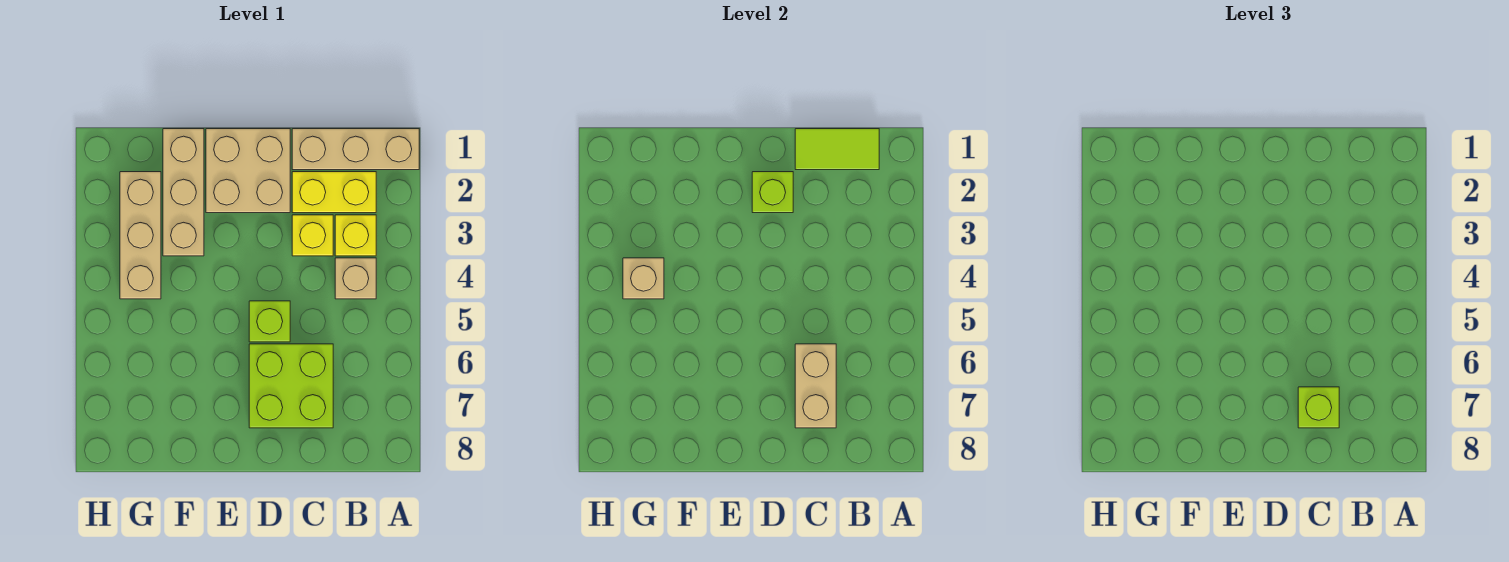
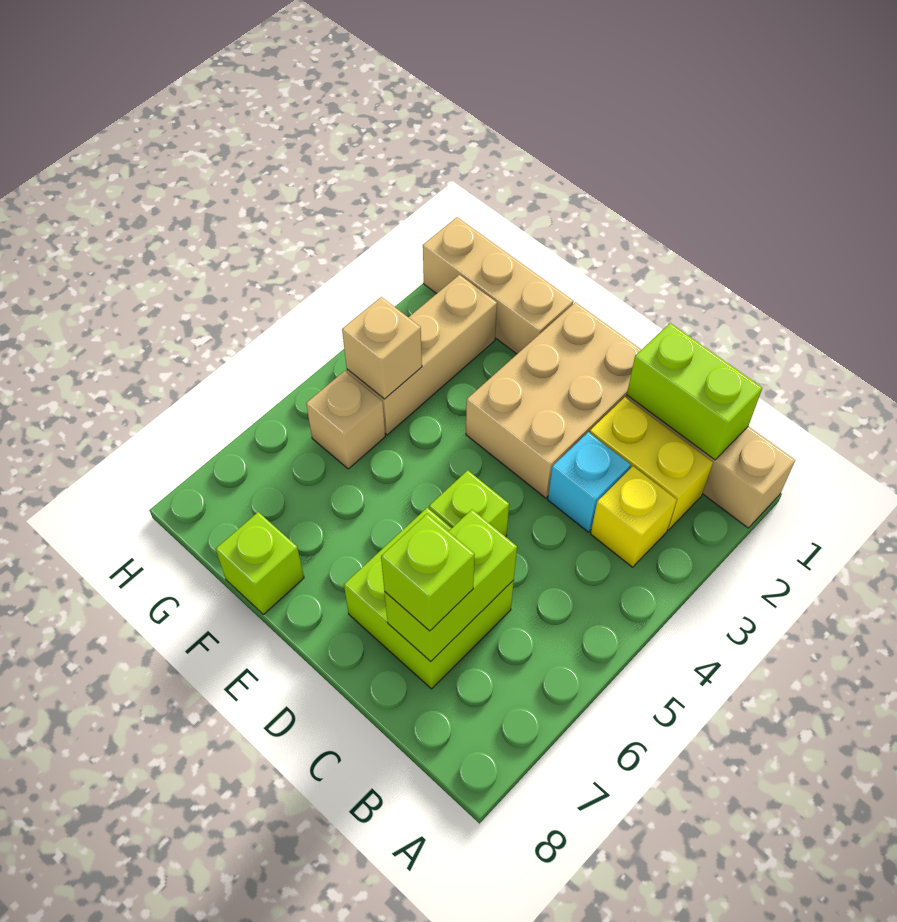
lime tile B1:C1 level 2 -> lime brick B1:C1 level 2
tan brick B4 level 1 -> tan brick G5 level 1
yellow brick C3 level 1 -> cyan brick C3 level 1
tan brick C6:C7 level 2 -> lime brick C6:C7 level 2
tan brick D1:E2 level 1 -> tan brick D1:E3 level 1
lime brick D2 level 2 -> lime brick F8 level 1
tan brick F1:F3 level 1 -> tan brick F1:H1 level 1

